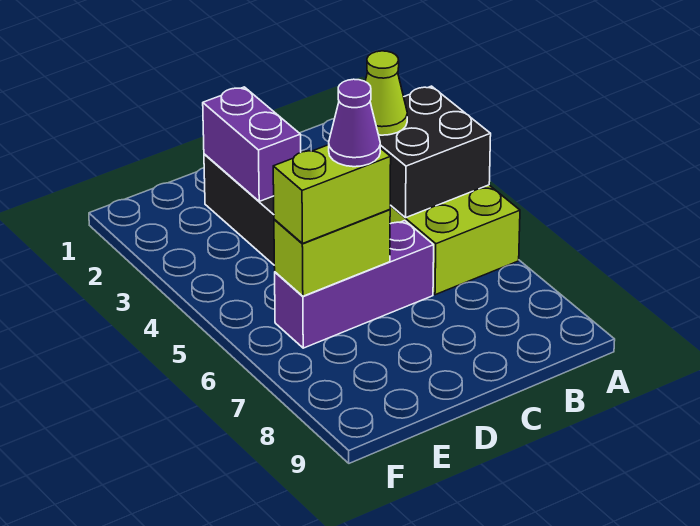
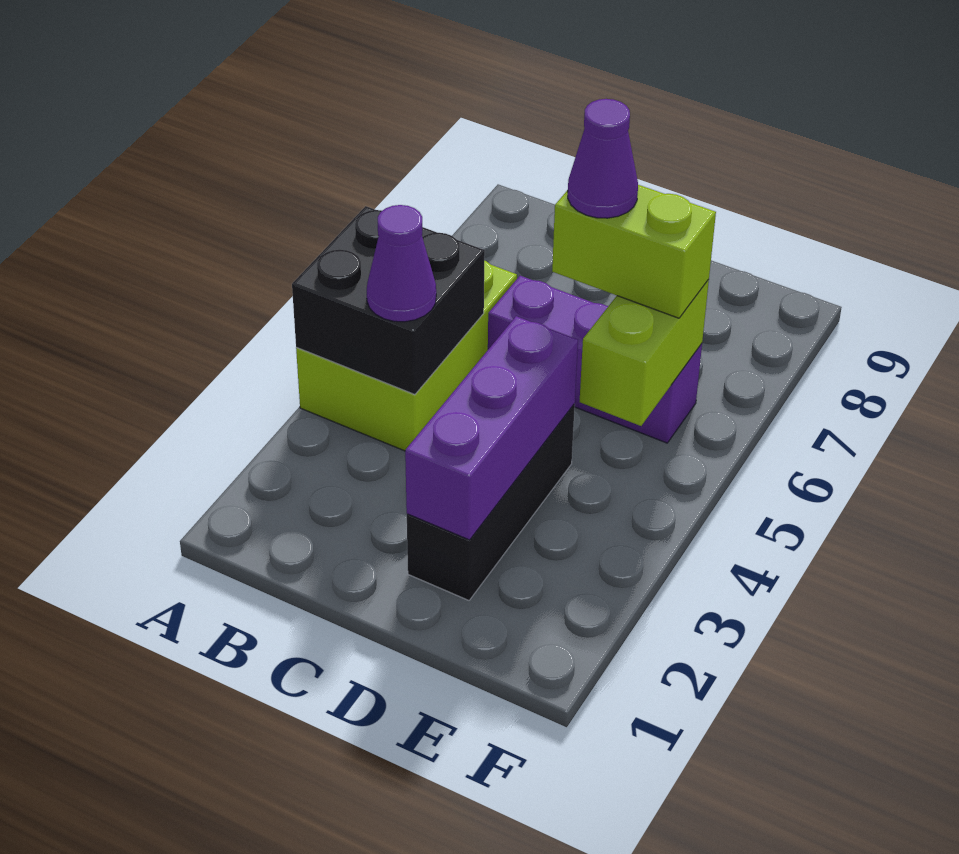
lime cone B4 level 3 -> purple cone B4 level 3
purple brick D2:D3 level 2 -> purple brick D2:D4 level 2
lime brick D6:E6 level 2 -> lime brick E5:E6 level 2

